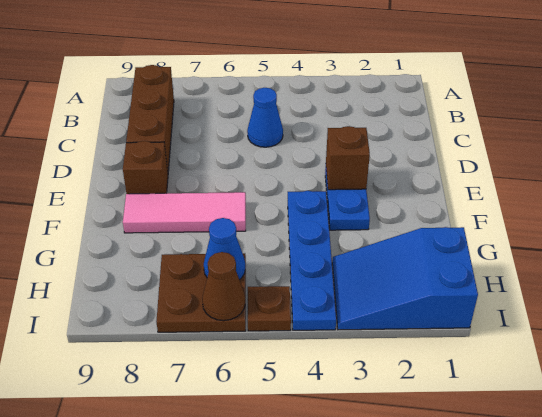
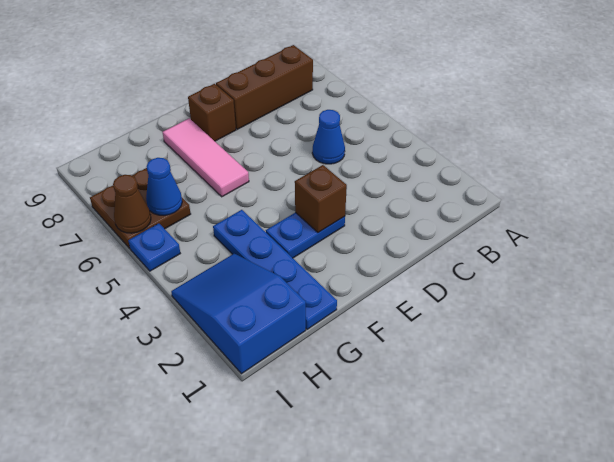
blue plate F4:I4 level 1 -> blue plate G1:G4 level 1
brown plate I5 level 1 -> blue plate I5 level 1

